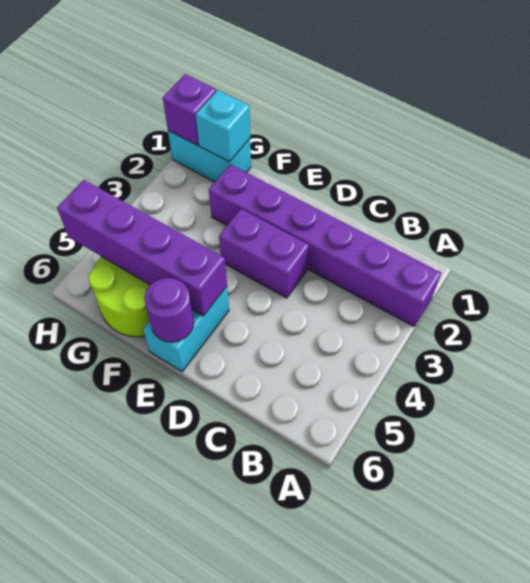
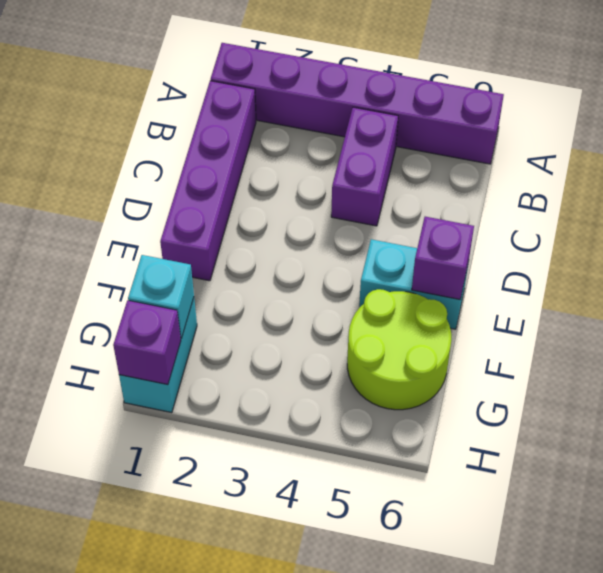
purple brick A2:F2 level 1 -> purple brick A1:A6 level 1
purple brick D3:E3 level 1 -> purple brick B4:C4 level 1
purple brick E5:H5 level 2 -> purple brick B1:E1 level 1
purple round brick E6 level 2 -> purple brick E6 level 2

